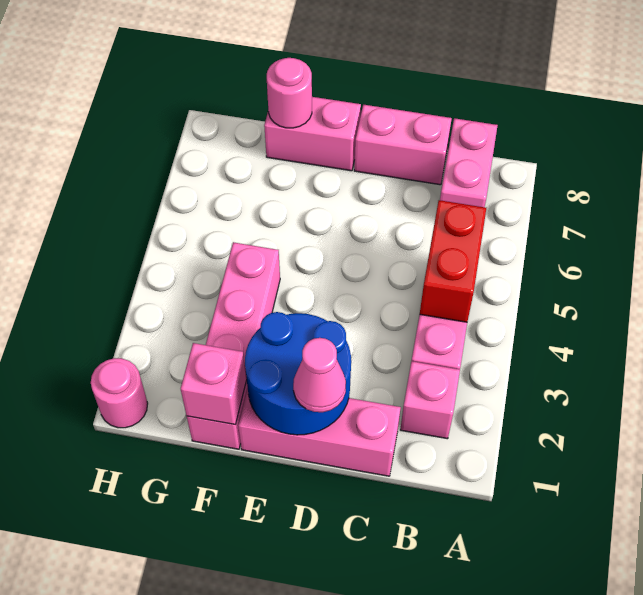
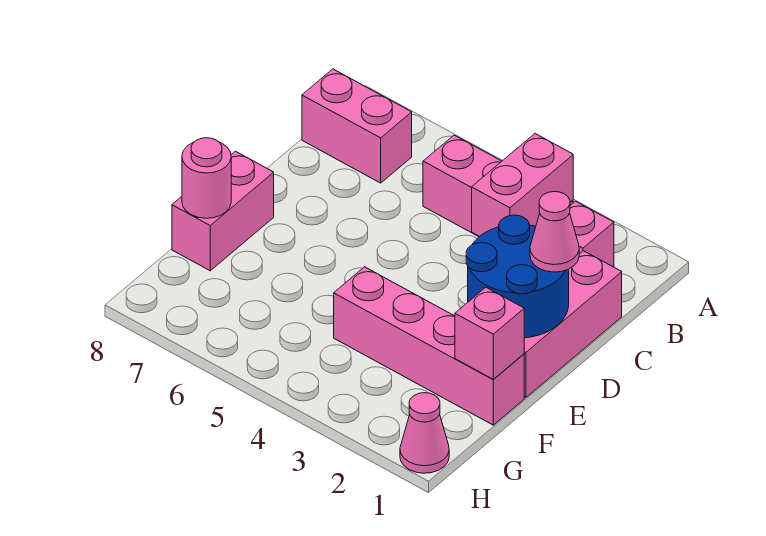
red brick B4:B5 level 2 -> none
pink brick C8:D8 level 1 -> pink brick B3:C3 level 2
pink round brick H1 level 1 -> pink cone H1 level 1

